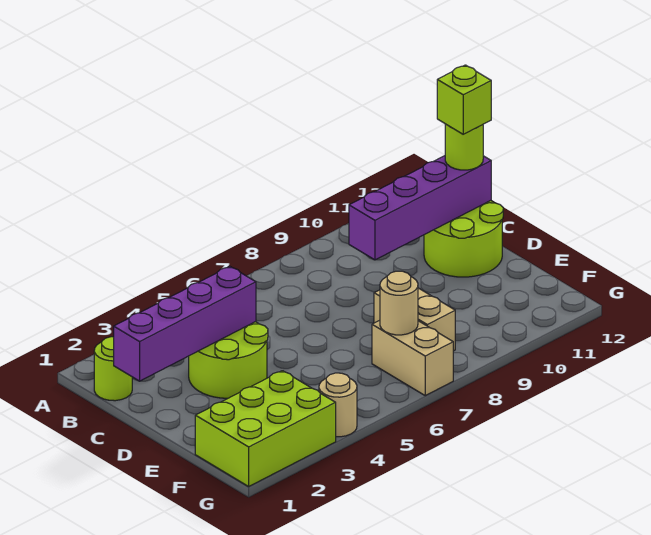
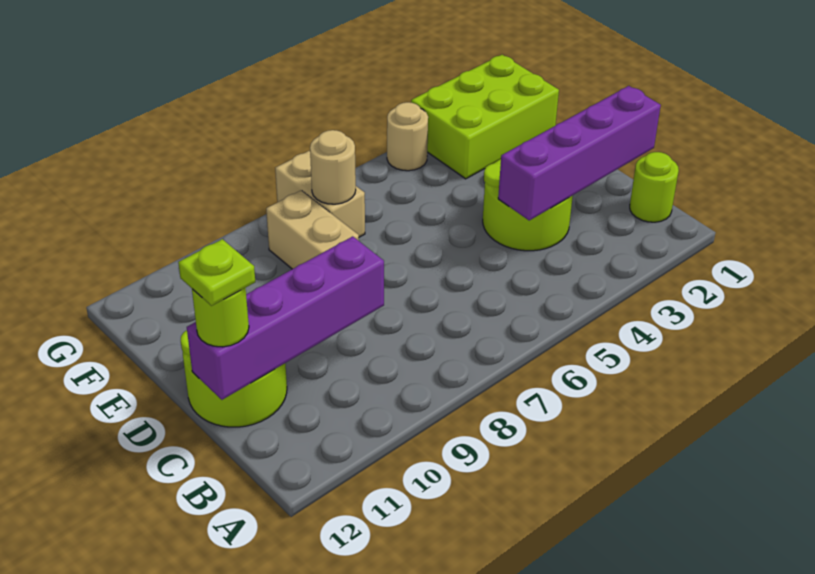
lime brick C12 level 4 -> lime plate C12 level 4

